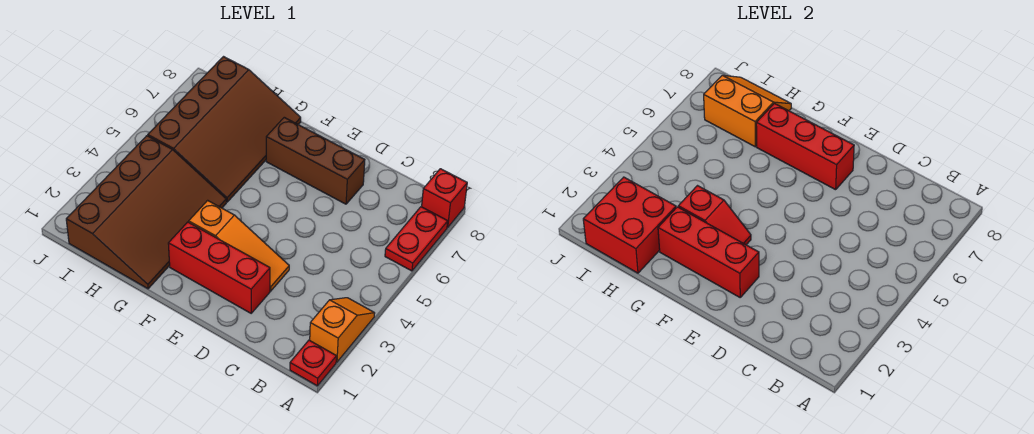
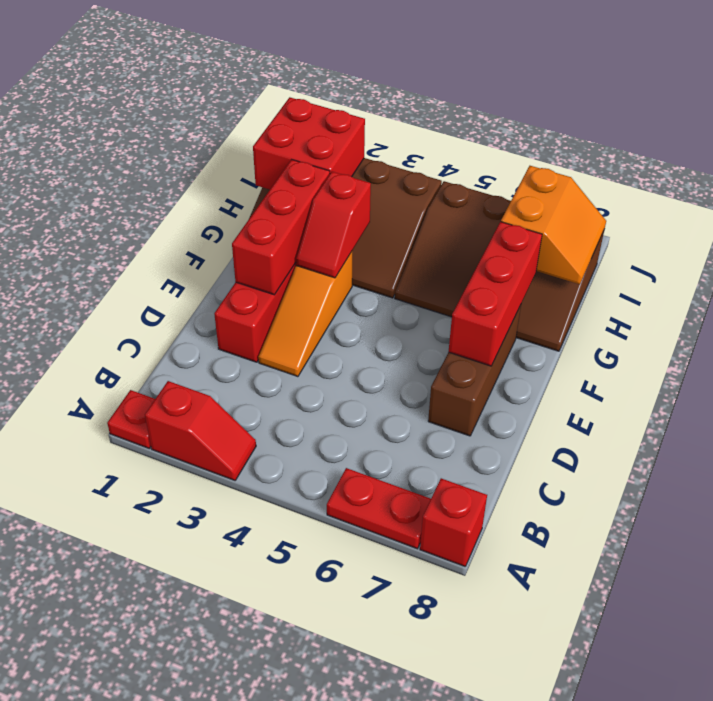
orange slope A2:A3 level 1 top 2 -> red slope A2:A3 level 1 top 2

